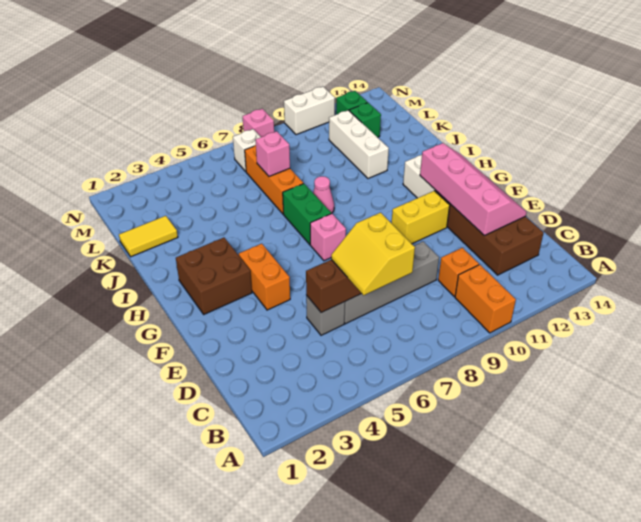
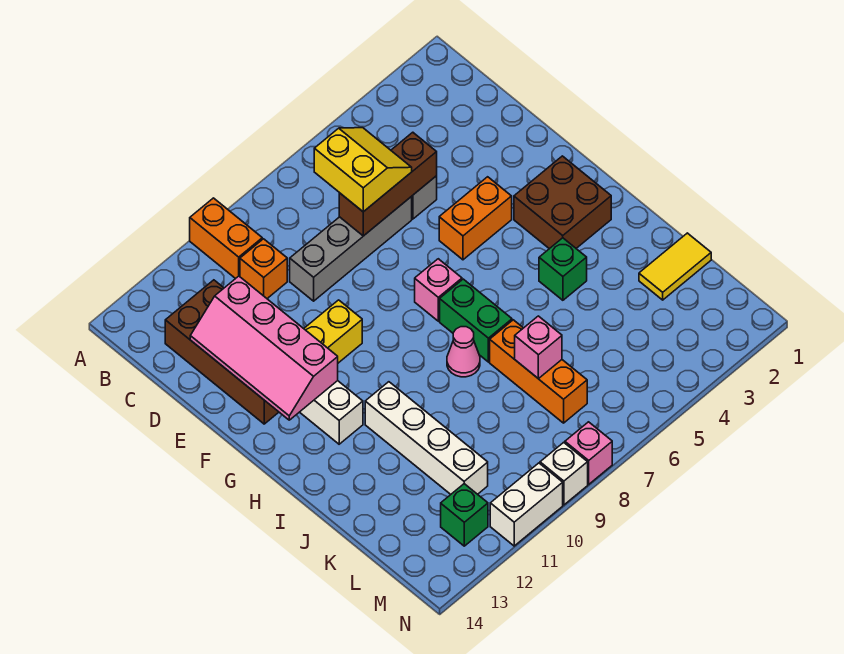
orange brick F4:G4 level 1 -> orange brick F4:F5 level 1
white brick J11:L11 level 1 -> white brick I11:L11 level 1
green brick L12 level 1 -> green brick I4 level 1
white brick M7 level 1 -> white brick N9 level 1

